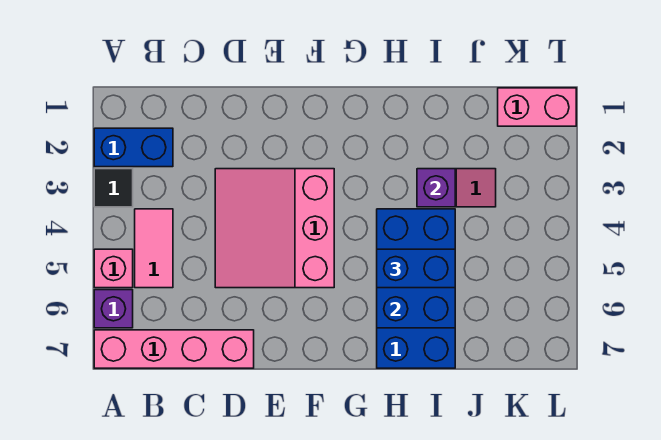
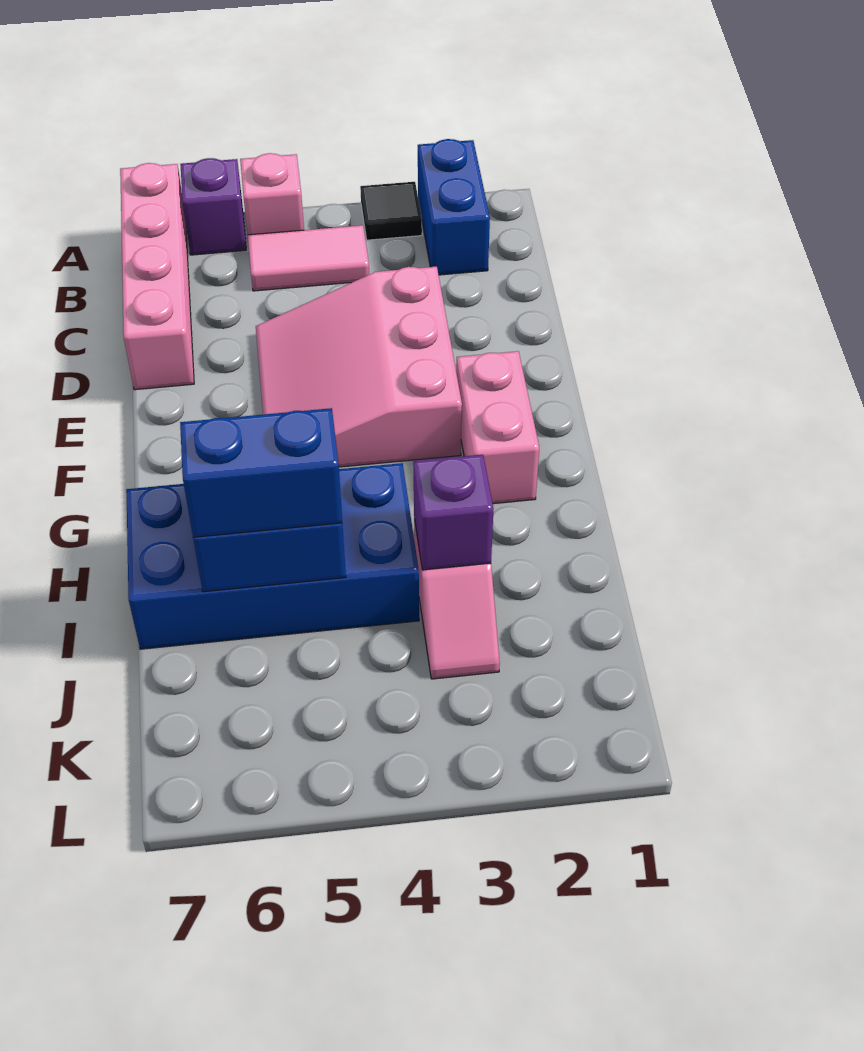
pink slope D3:F5 level 1 top F -> pink slope D3:F5 level 1 top 3
blue brick H5:I5 level 3 -> blue brick I5:I6 level 3
pink brick K1:L1 level 1 -> pink brick F2:G2 level 1

